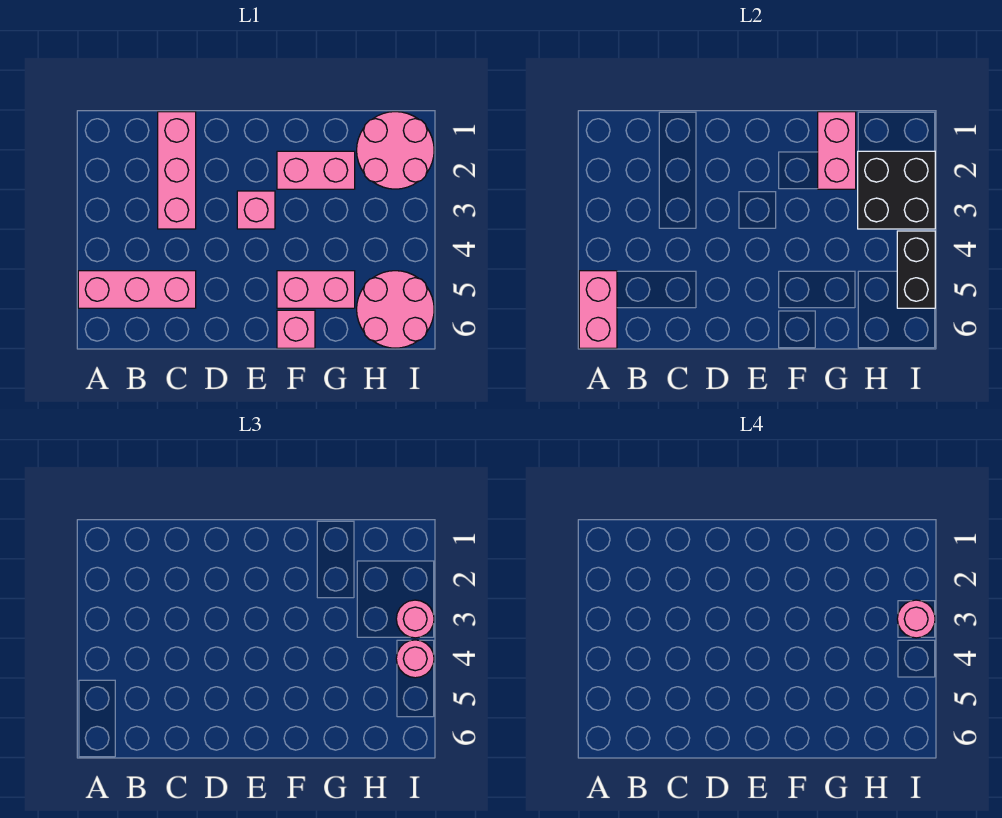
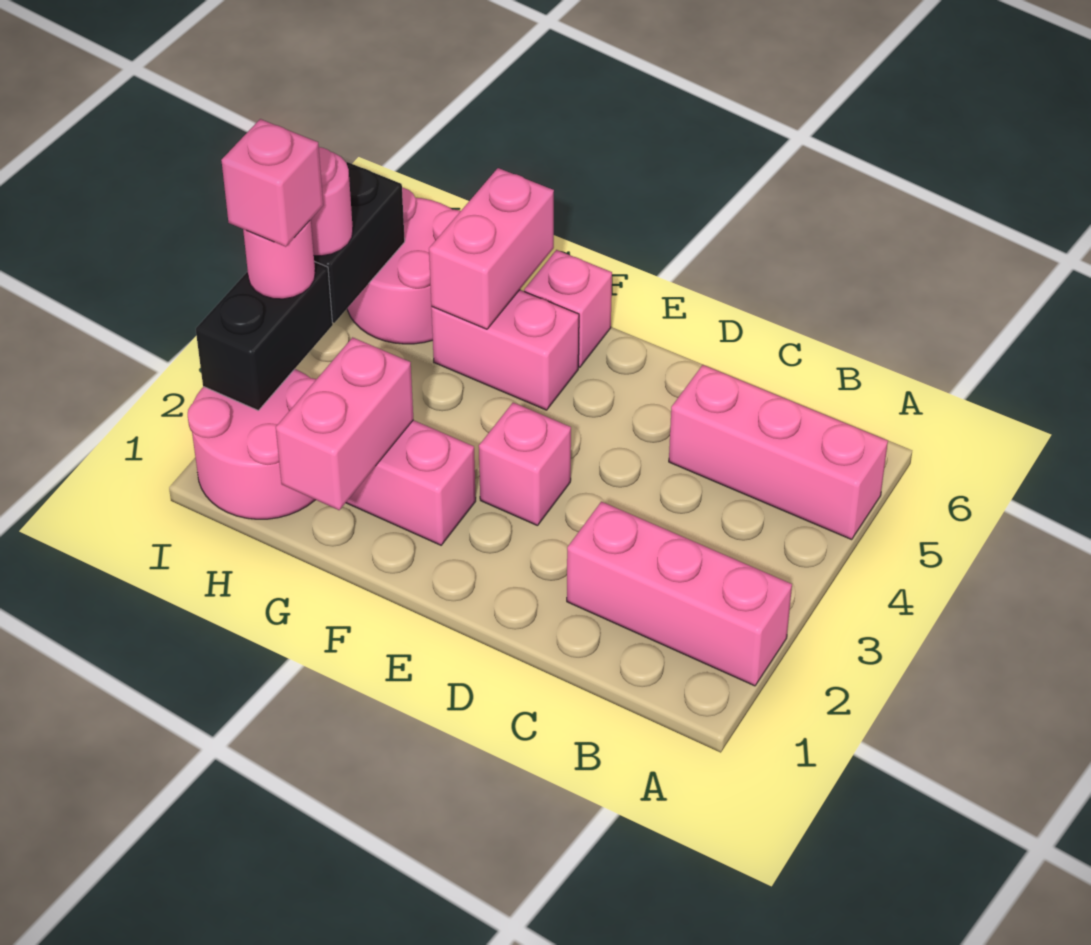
pink brick A5:A6 level 2 -> pink brick G5:G6 level 2
pink brick C1:C3 level 1 -> pink brick A2:C2 level 1
black brick H2:I3 level 2 -> black brick I2:I3 level 2
pink round brick I3 level 4 -> pink brick I3 level 4

